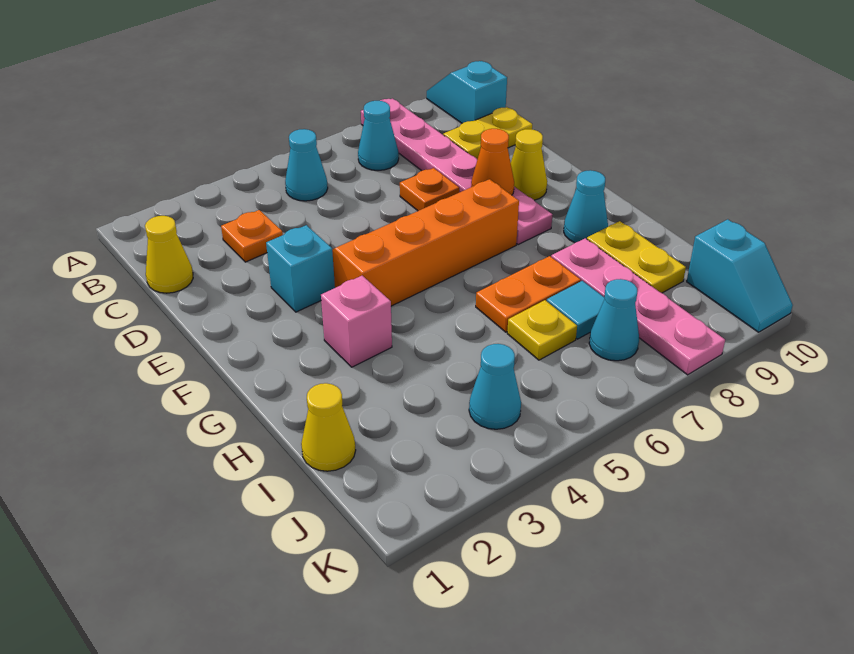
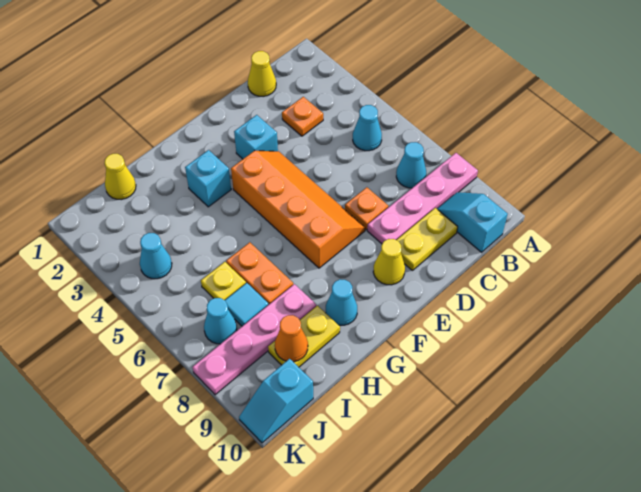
pink plate A8:F8 level 1 -> pink plate A8:D8 level 1
cyan slope A10:B10 level 1 top B -> cyan slope B9:B10 level 1 top 10
yellow plate C9:C10 level 1 -> yellow plate C9:D9 level 1
orange cone E8 level 2 -> orange cone I9 level 2
pink brick G3 level 1 -> cyan brick G3 level 1

